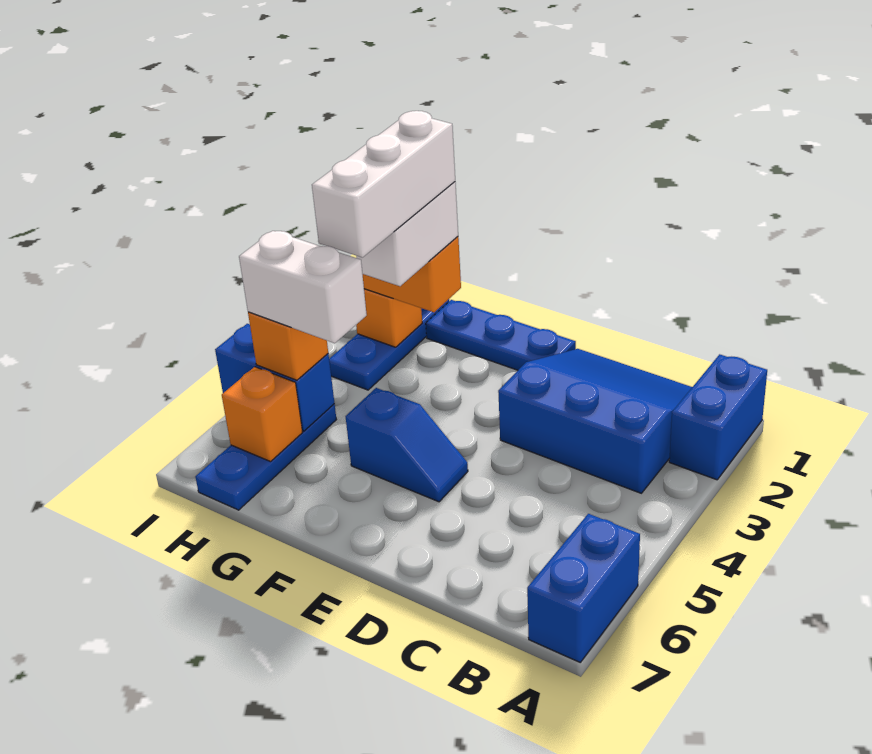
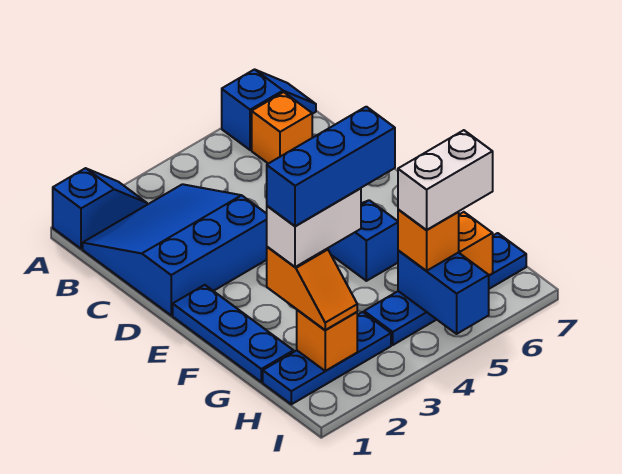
blue brick A1:A2 level 1 -> blue slope A1:A2 level 1 top 1
blue brick A6:A7 level 1 -> blue slope A6:A7 level 1 top 6
blue slope B1:D3 level 1 top 3 -> blue slope B1:D3 level 1 top D
none -> orange brick B6 level 1
white brick G2:G4 level 5 -> blue brick G2:G4 level 5
white brick G5:H5 level 4 -> white brick H5:H6 level 4
blue plate H5:H7 level 1 -> blue plate H4:H7 level 1

